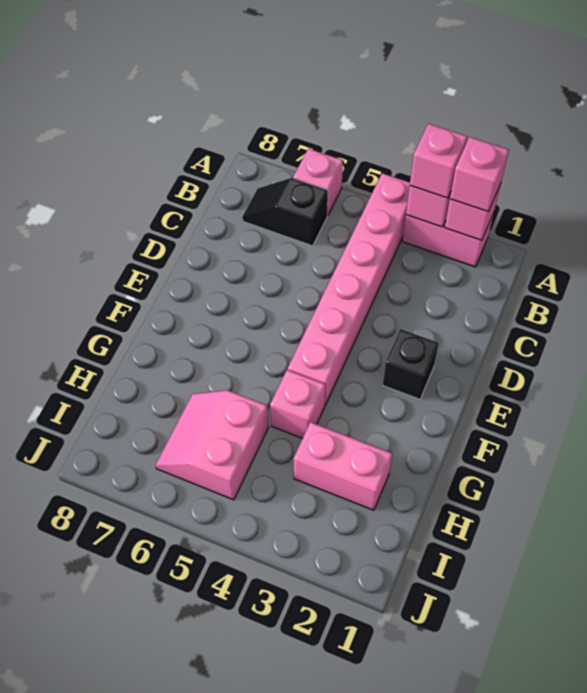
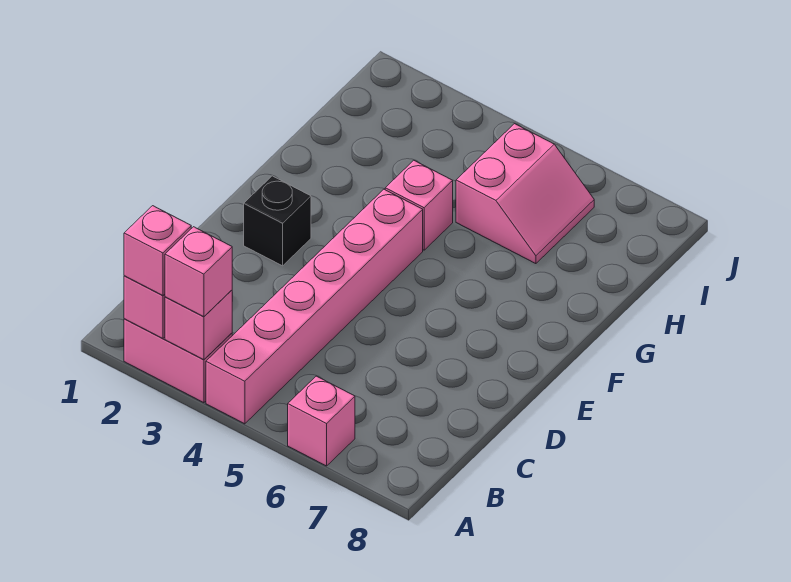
black slope B6:B7 level 1 top 6 -> none
pink brick H2:H3 level 1 -> none

